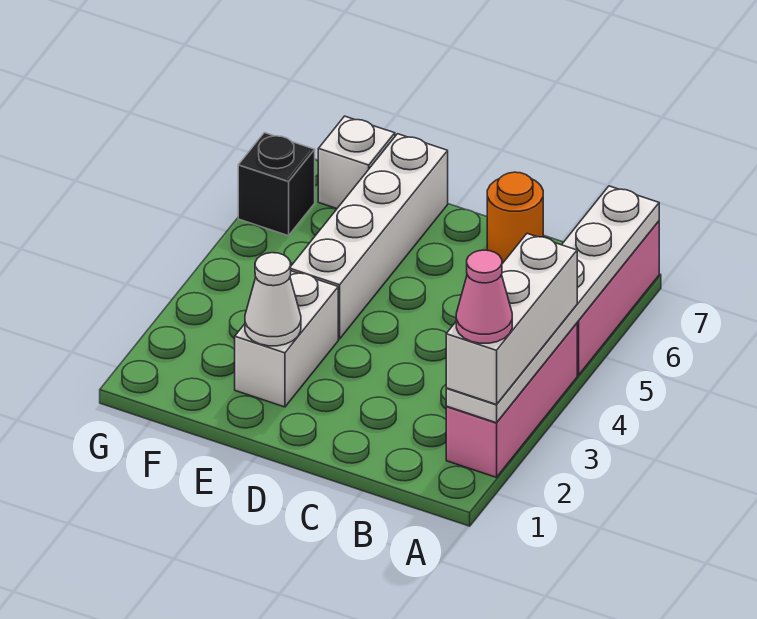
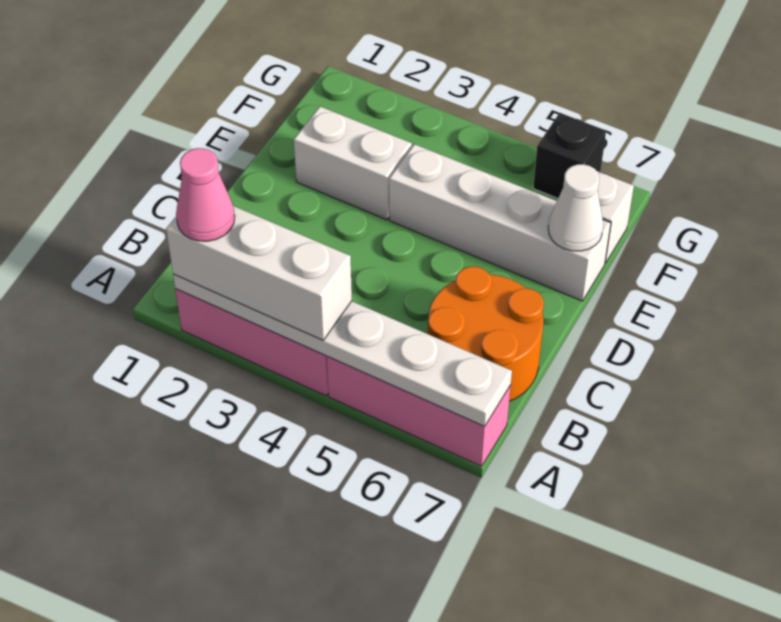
orange round brick C7 level 1 -> orange round brick B6:C7 level 1
white cone E2 level 2 -> white cone E7 level 2

